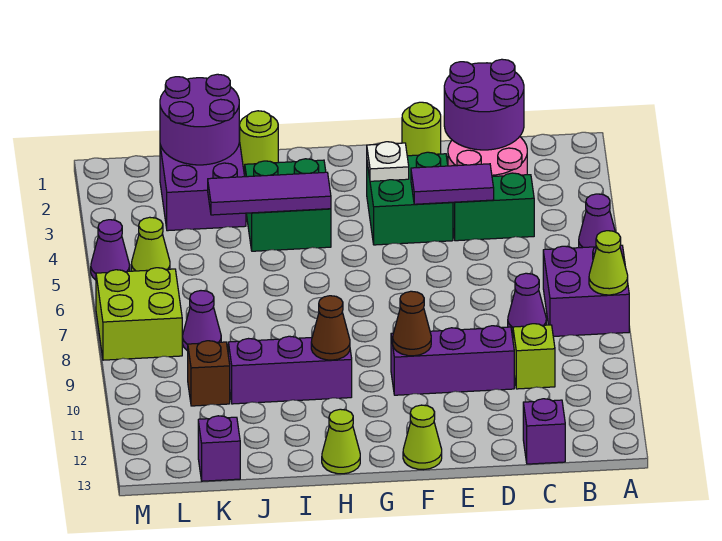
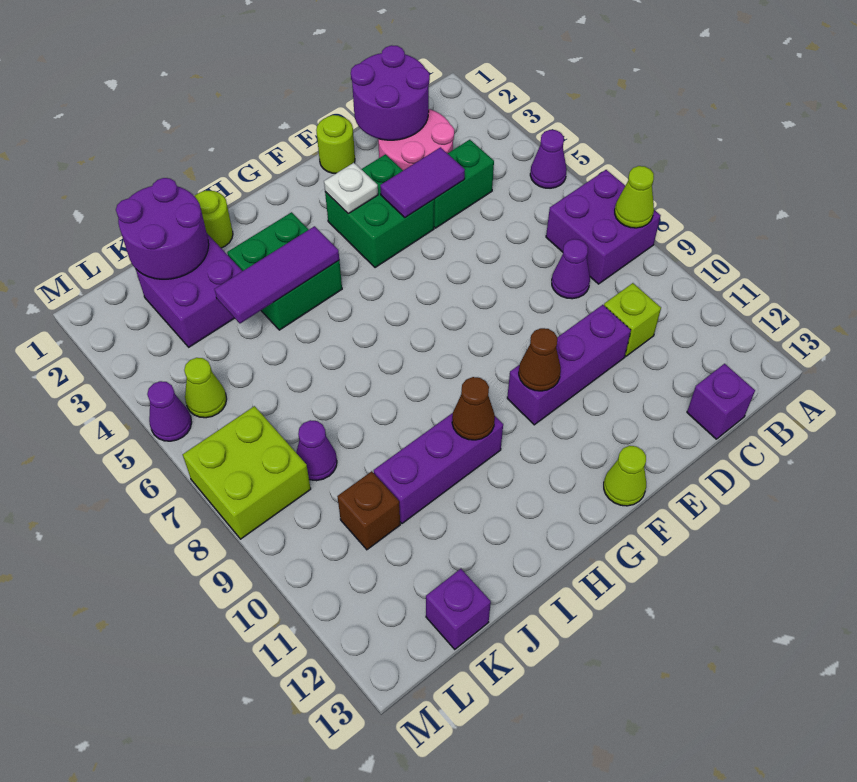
lime cone H13 level 1 -> none

